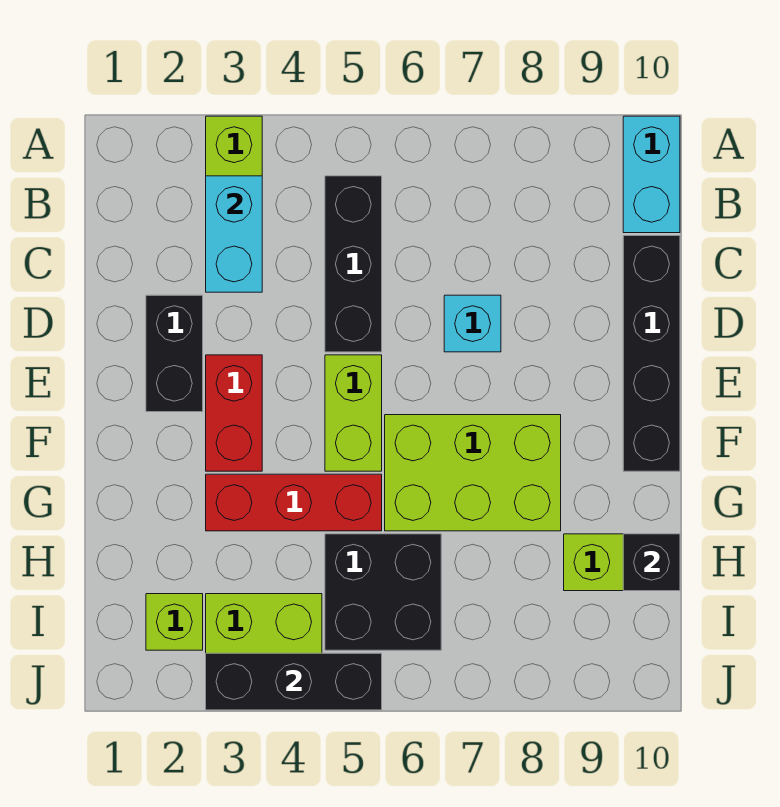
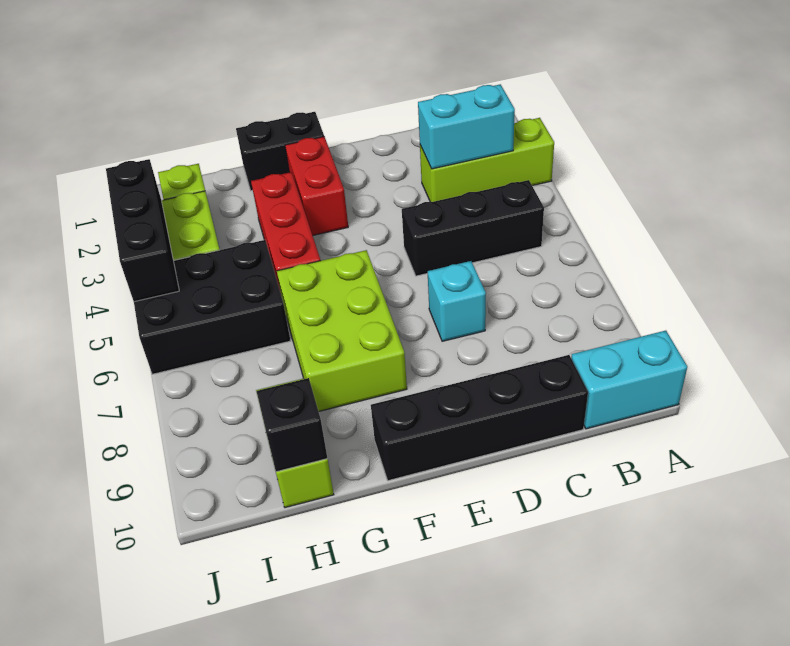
black brick D2:E2 level 1 -> black brick F1:G1 level 1
red brick E3:F3 level 1 -> red brick F2:F3 level 1
lime brick E5:F5 level 1 -> none
black brick H5:I6 level 1 -> black brick H5:J6 level 1

